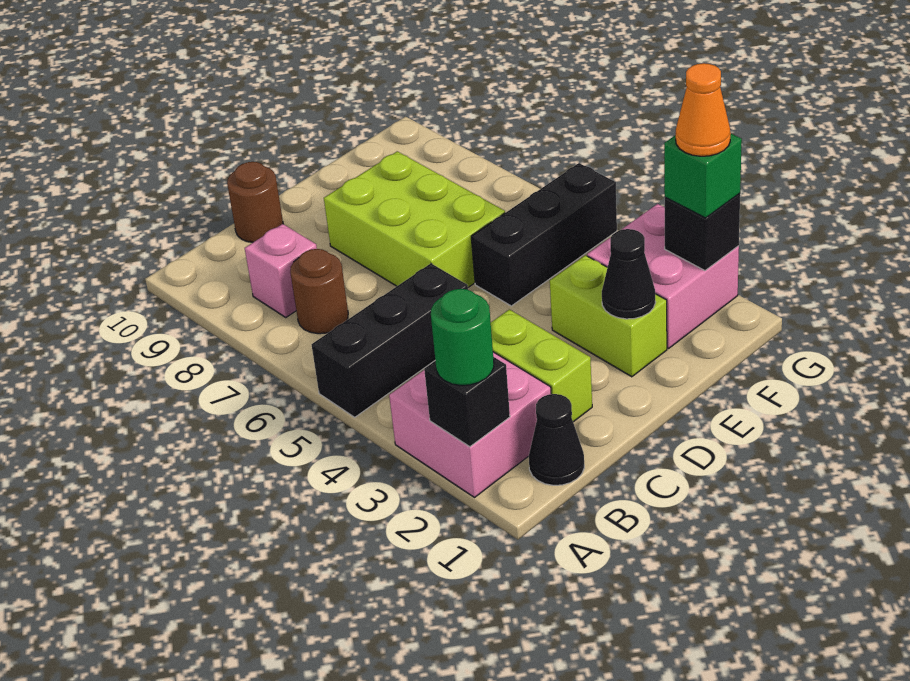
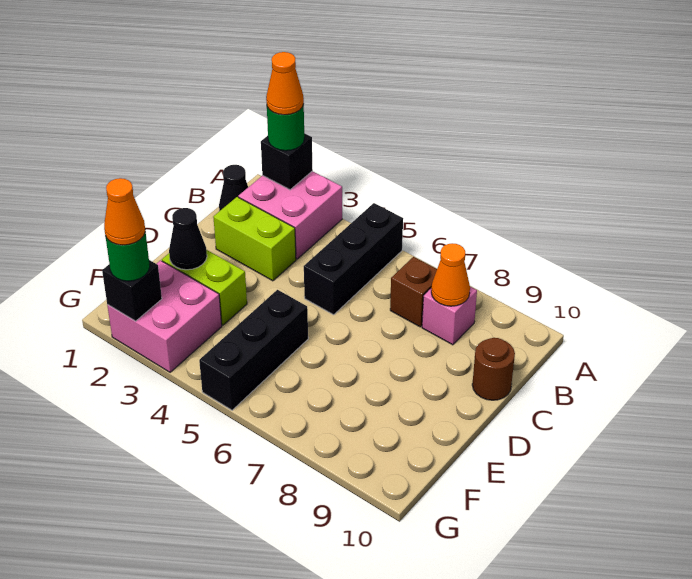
none -> orange cone A2 level 4
brown round brick B7 level 1 -> brown brick B7 level 1
none -> orange cone B8 level 2
lime brick D6:E8 level 1 -> none
green brick G2 level 3 -> green round brick G2 level 3

